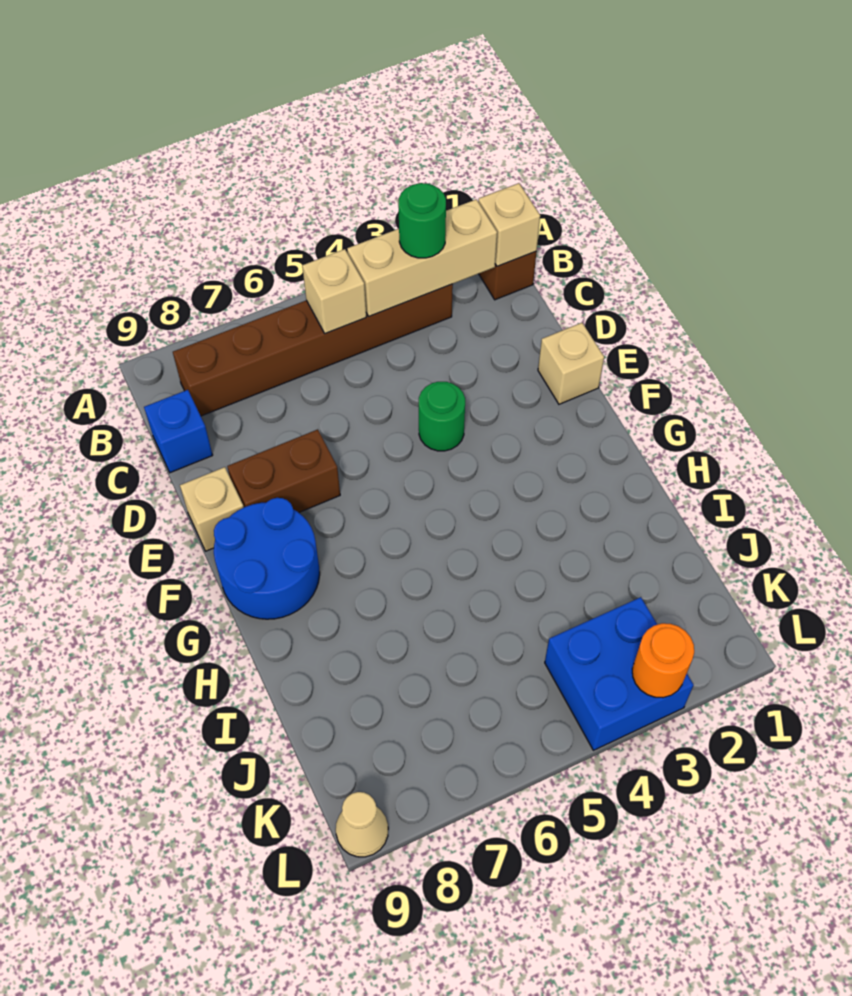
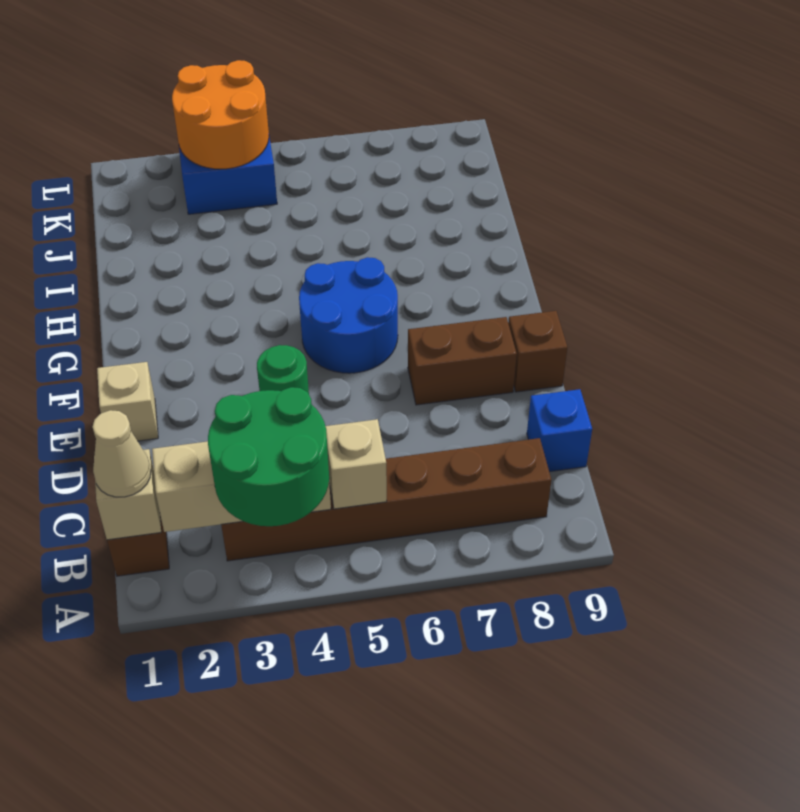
green round brick B3 level 3 -> green round brick A3:B4 level 3
tan brick E9 level 1 -> brown brick E9 level 1
blue round brick F8:G9 level 1 -> blue round brick F5:G6 level 1
orange round brick L3 level 2 -> orange round brick K3:L4 level 2
tan cone L9 level 1 -> tan cone B1 level 3

